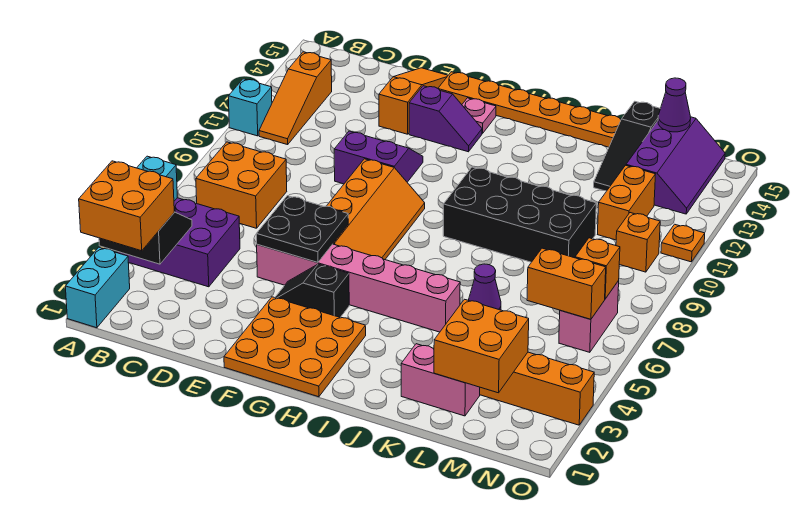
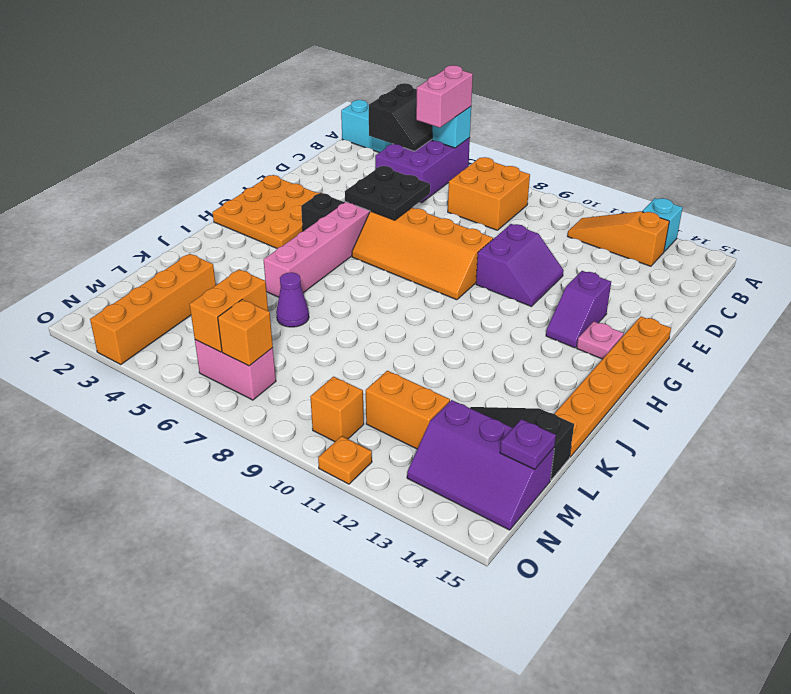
orange brick A2:B3 level 3 -> none
cyan brick A11 level 1 -> cyan brick A13 level 1
orange slope E13:E15 level 1 top 13 -> none
black brick I9:L10 level 1 -> none
pink brick K2:L2 level 1 -> pink brick A5:B5 level 3
orange brick L2:M3 level 2 -> none
purple cone M15 level 2 -> purple plate M15 level 2

